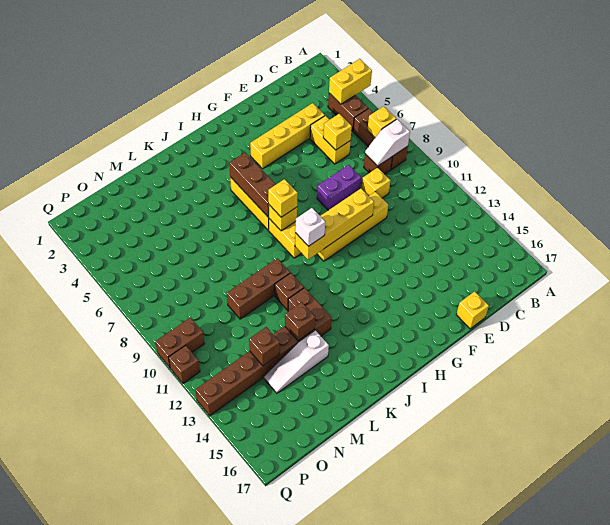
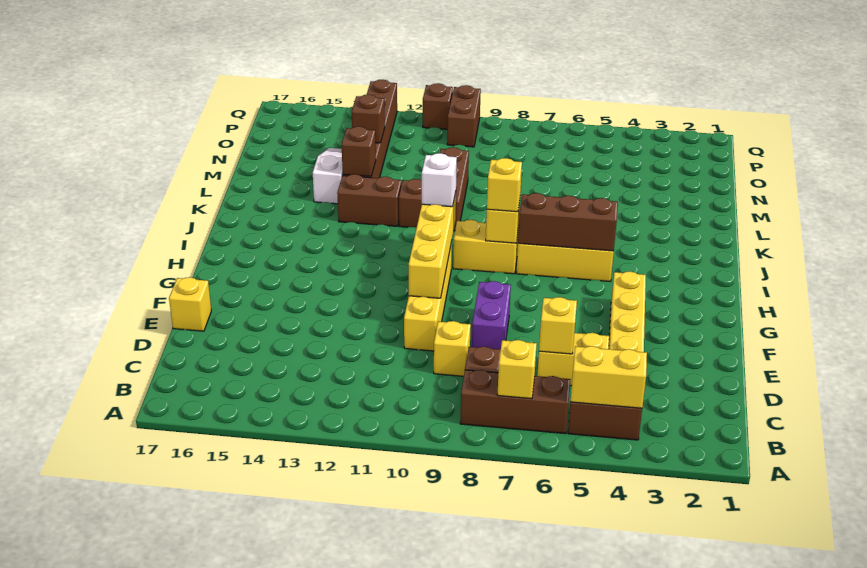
yellow brick A4:B4 level 2 -> yellow brick B4:B5 level 2
white slope B8:C8 level 2 top B -> none

